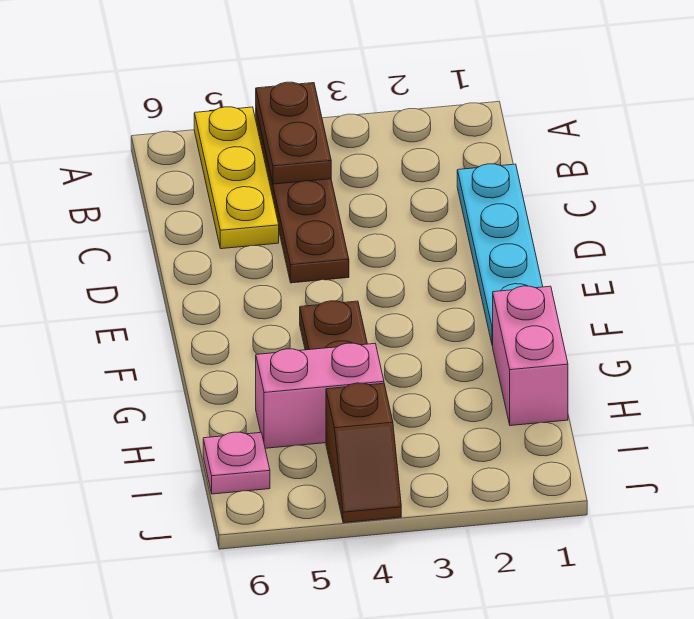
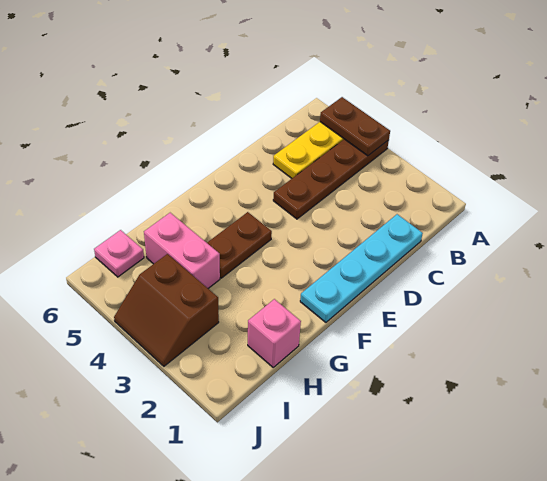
brown plate A4:B4 level 2 -> brown plate A4:A5 level 2
pink brick G1:H1 level 1 -> pink brick H1 level 1
brown slope I4:J4 level 1 top I -> brown slope I3:J4 level 1 top I

